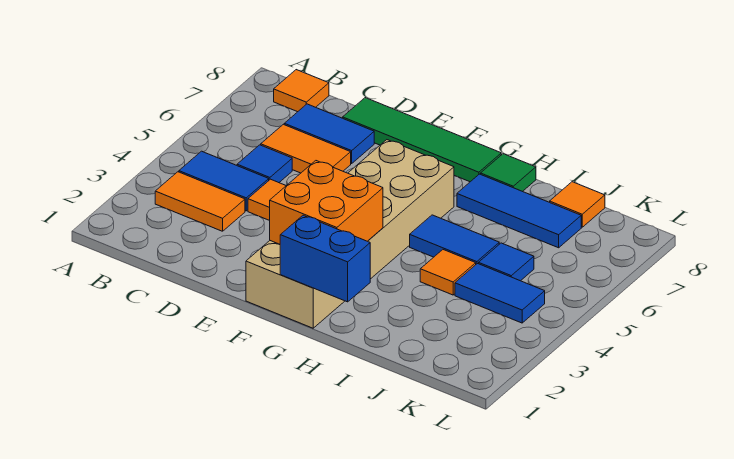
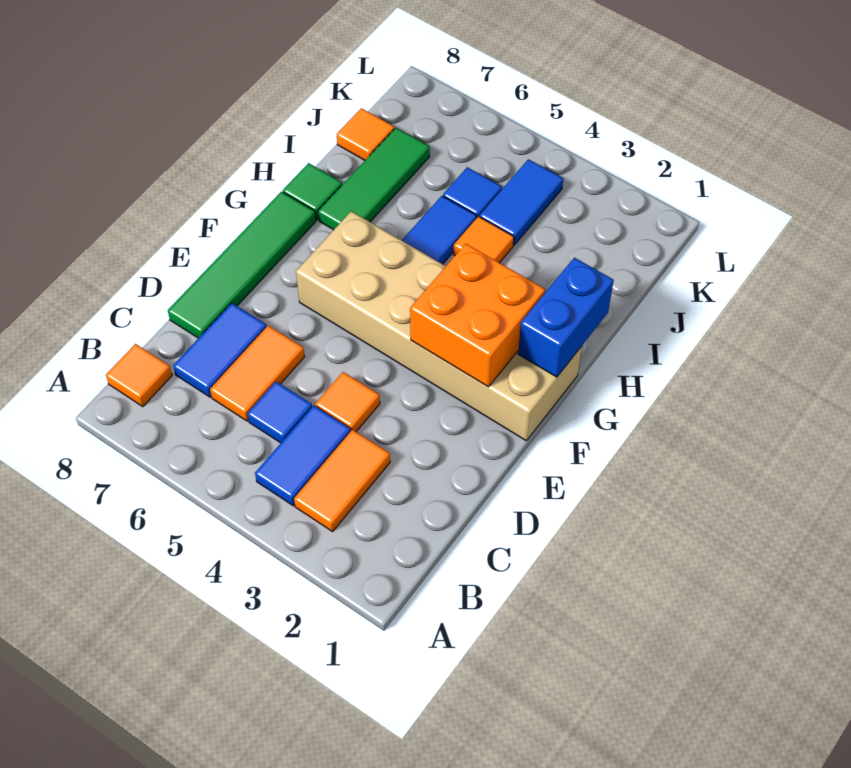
blue tile H7:J7 level 1 -> green tile H7:J7 level 1

